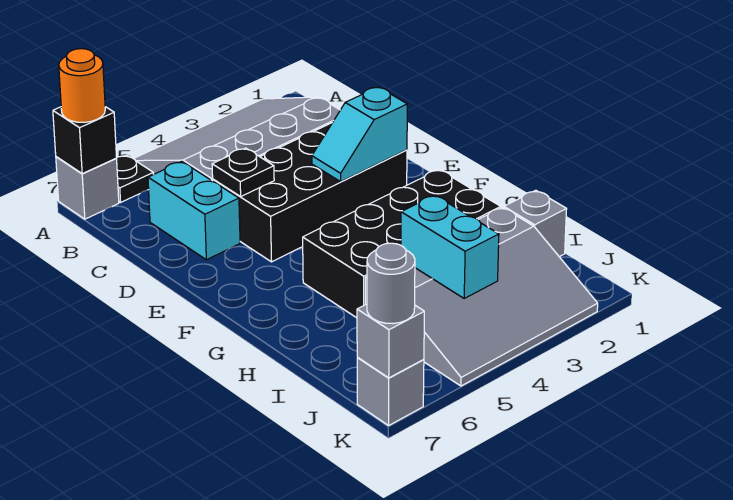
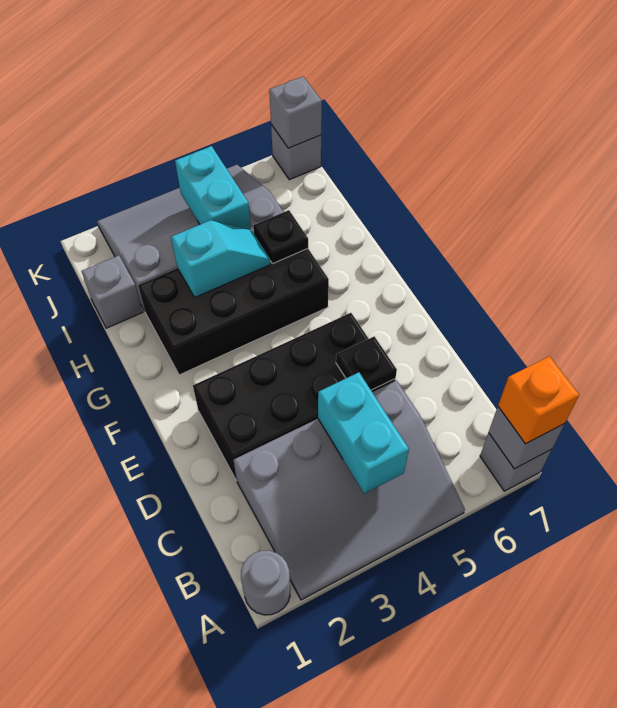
black plate A6 level 1 -> black plate H5 level 2
black brick A7 level 2 -> grey brick A7 level 2
orange round brick A7 level 3 -> orange brick A7 level 3
cyan brick C6:D6 level 1 -> cyan brick B4:C4 level 2
cyan slope E2:E3 level 2 top 2 -> cyan slope H3:H4 level 2 top 3
grey round brick K7 level 3 -> grey round brick A1 level 1

